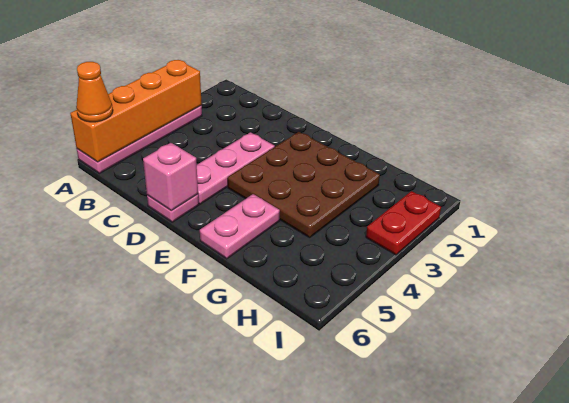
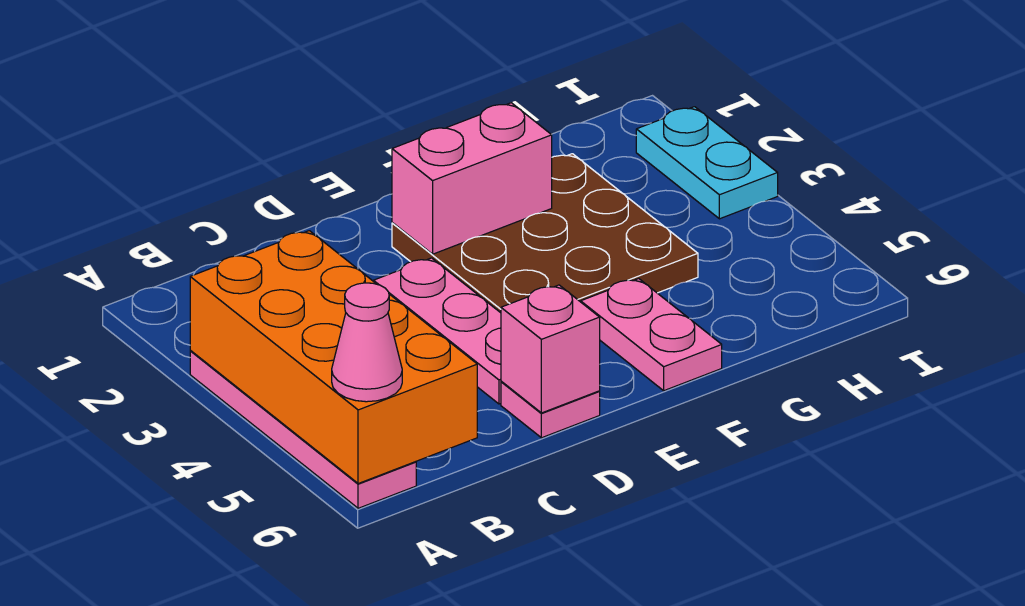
orange brick A3:A6 level 2 -> orange brick A3:B6 level 2
orange cone A6 level 3 -> pink cone A6 level 3
none -> pink brick E2:F2 level 2
red plate I2:I3 level 1 -> cyan plate I2:I3 level 1

